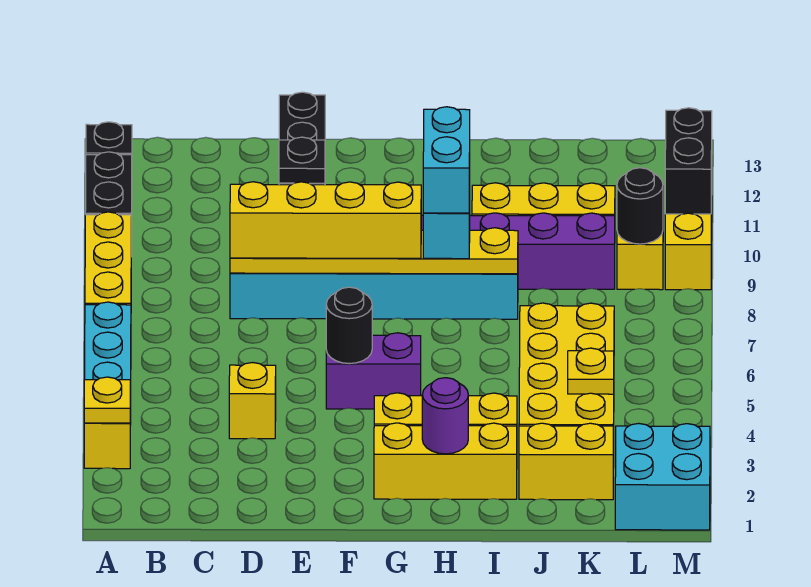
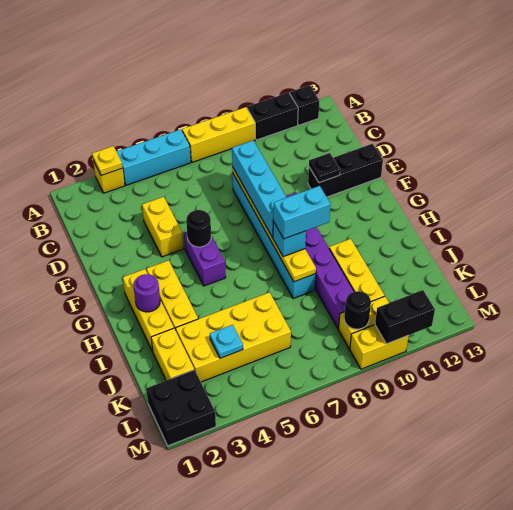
yellow brick D4 level 1 -> yellow brick D4:E4 level 1
yellow brick D8:G8 level 3 -> cyan brick D8:G8 level 3
yellow plate K4 level 2 -> cyan plate K4 level 2
cyan brick L1:M2 level 1 -> black brick L1:M2 level 1

